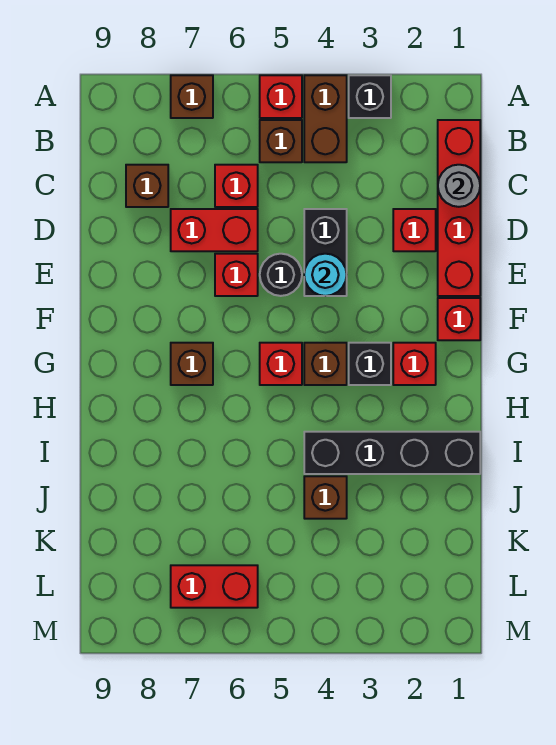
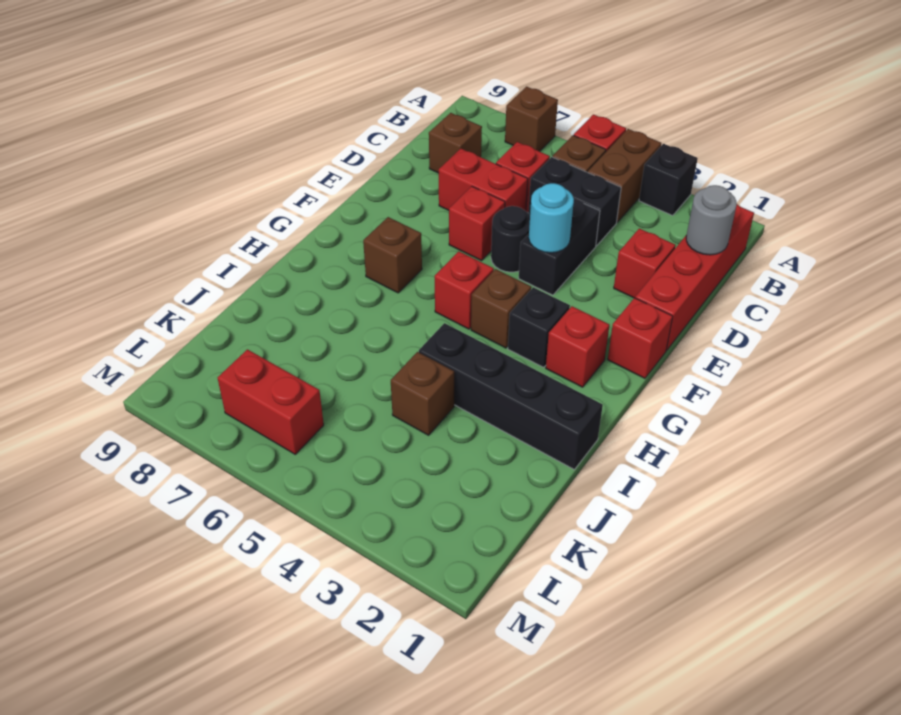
none -> black brick C4:C5 level 1

